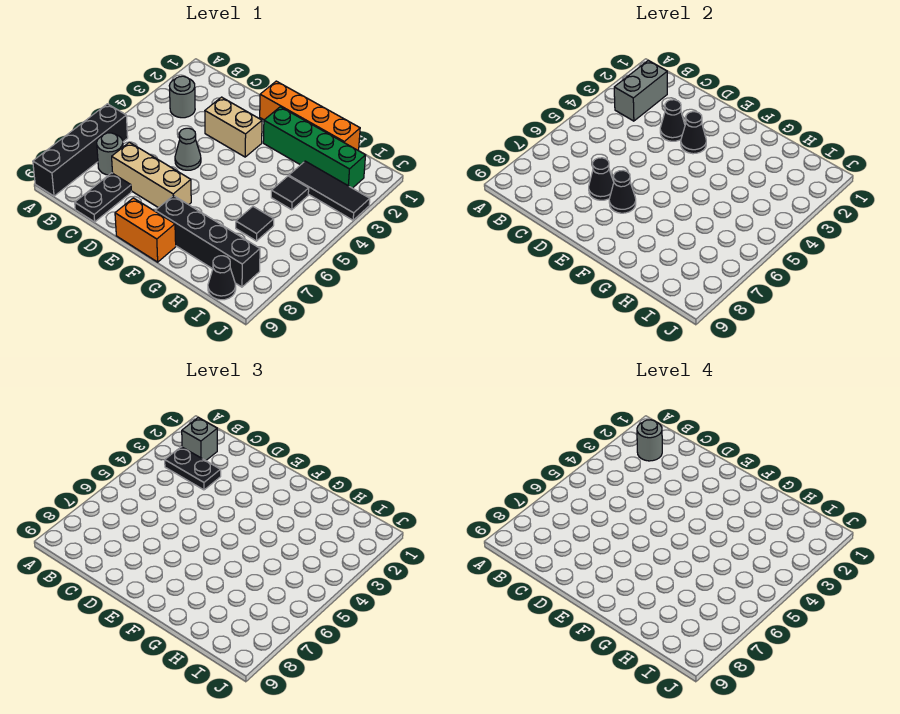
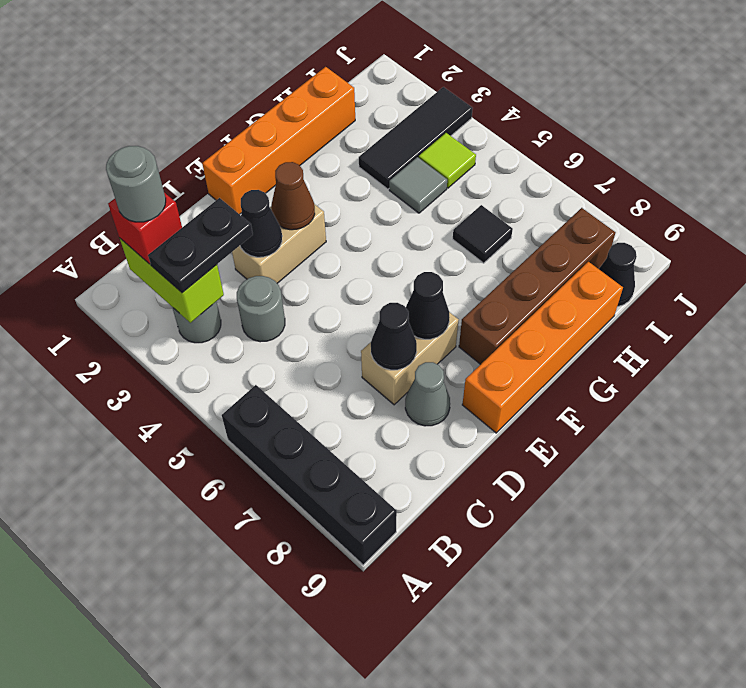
grey brick B2:B3 level 2 -> lime brick B2:B3 level 2
grey brick B2 level 3 -> red brick B2 level 3
grey round brick B7 level 1 -> grey round brick C4 level 1
tan brick C7:E7 level 1 -> tan brick D7:E7 level 1
black plate C8:C9 level 1 -> none
grey cone D5 level 1 -> grey cone D8 level 1
black cone E3 level 2 -> brown cone E3 level 2
orange brick E9:F9 level 1 -> orange brick E9:H9 level 1
green brick F2:I2 level 1 -> none
black brick F8:I8 level 1 -> brown brick F8:I8 level 1
black tile H4 level 1 -> grey tile H4 level 1
none -> lime tile I4 level 1

